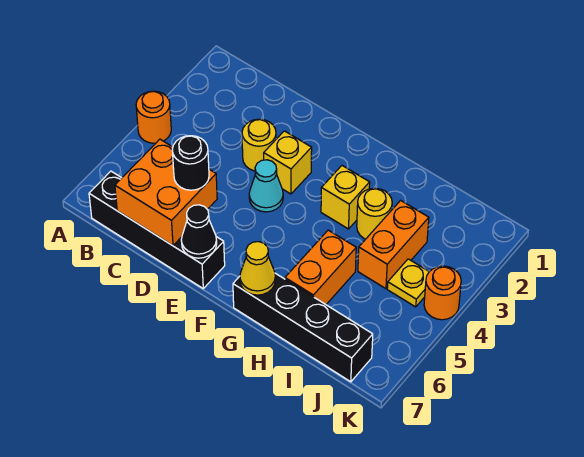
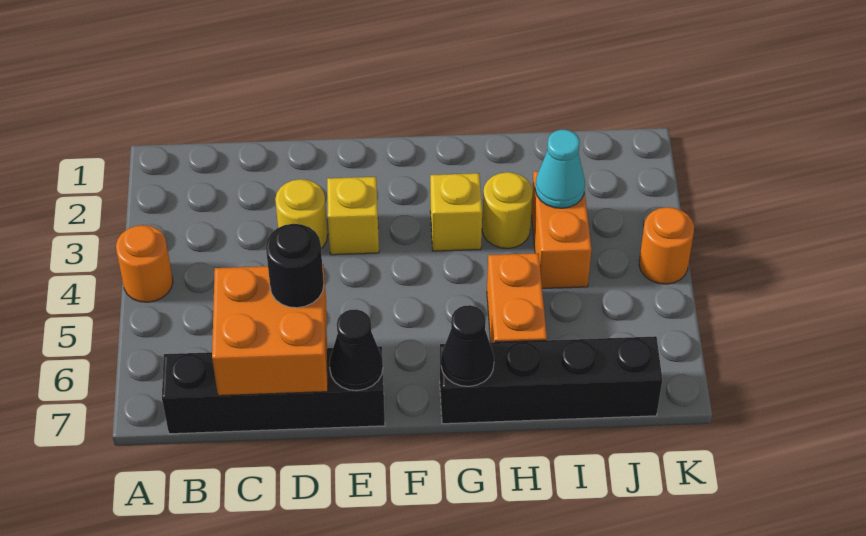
cyan cone E4 level 1 -> cyan cone I3 level 2
yellow cone G7 level 2 -> black cone G7 level 2
yellow plate J4 level 1 -> none

